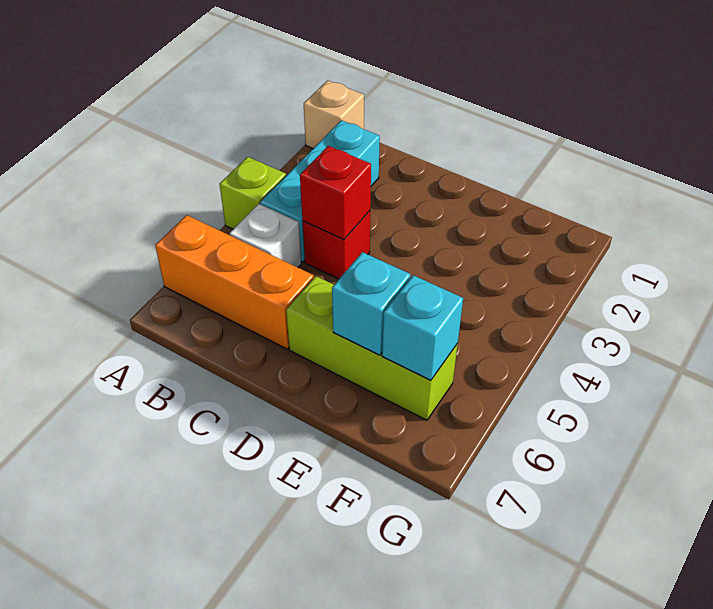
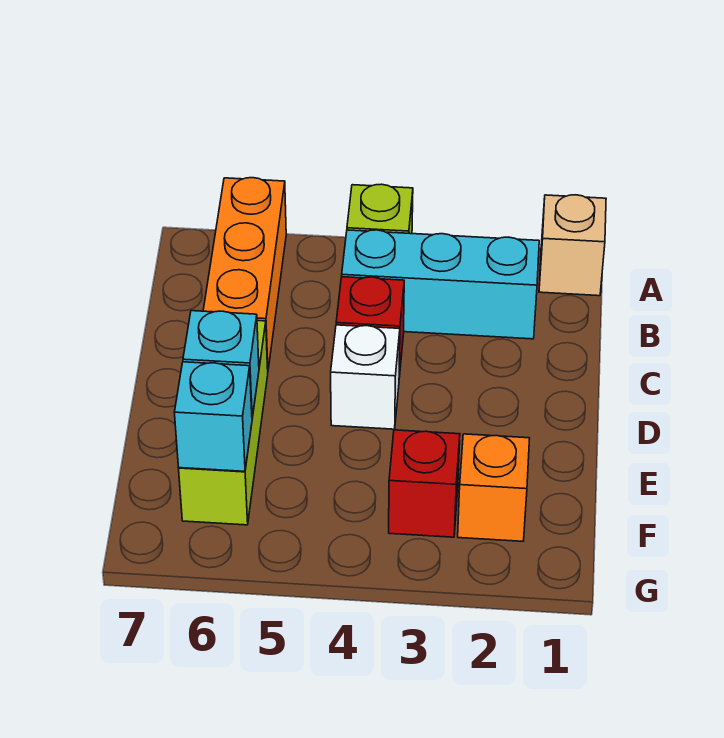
white brick B5 level 1 -> white brick D4 level 1
red brick C4 level 2 -> red brick F3 level 1
none -> orange brick F2 level 1

